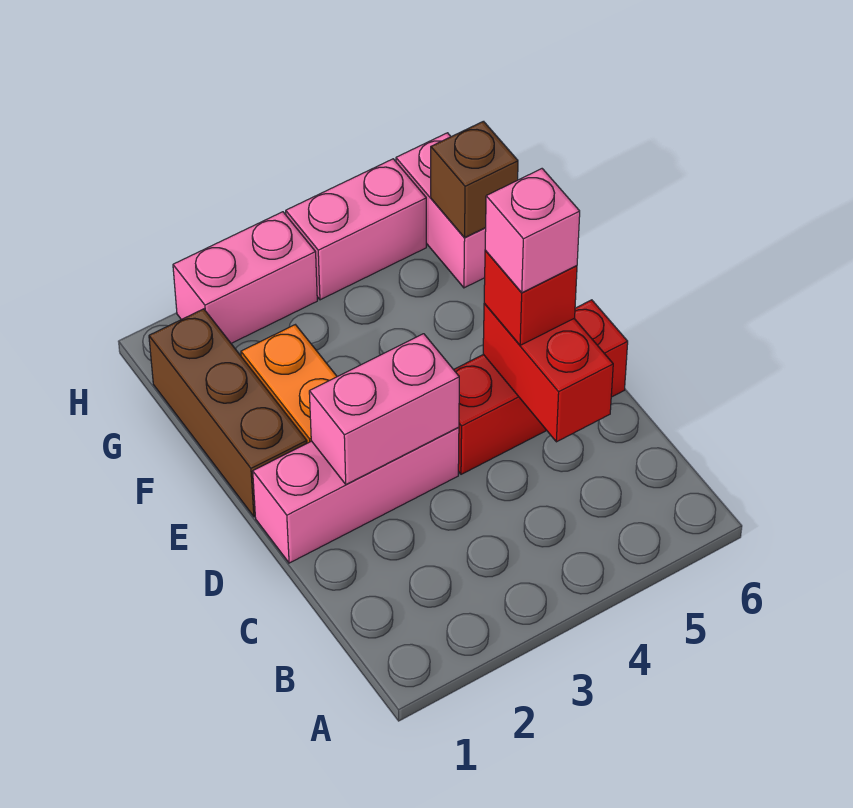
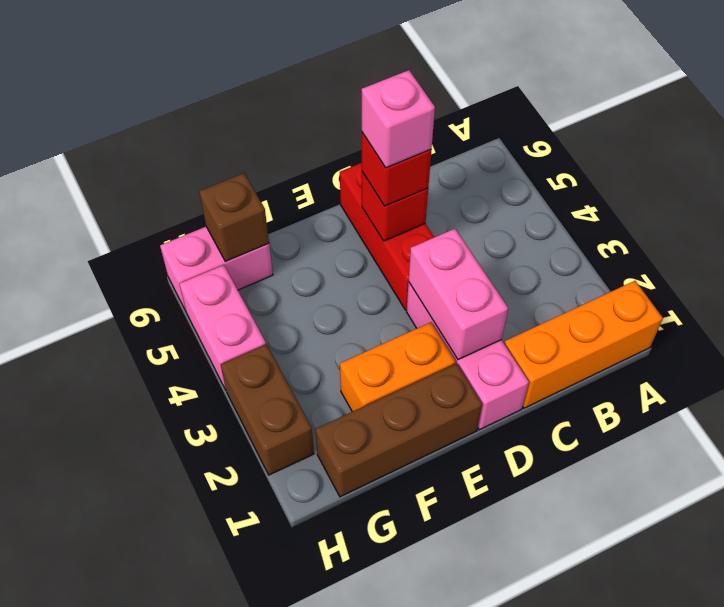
none -> orange brick A1:C1 level 1
red brick C5:D5 level 2 -> red brick D5 level 2
pink brick H2:H3 level 1 -> brown brick H2:H3 level 1

